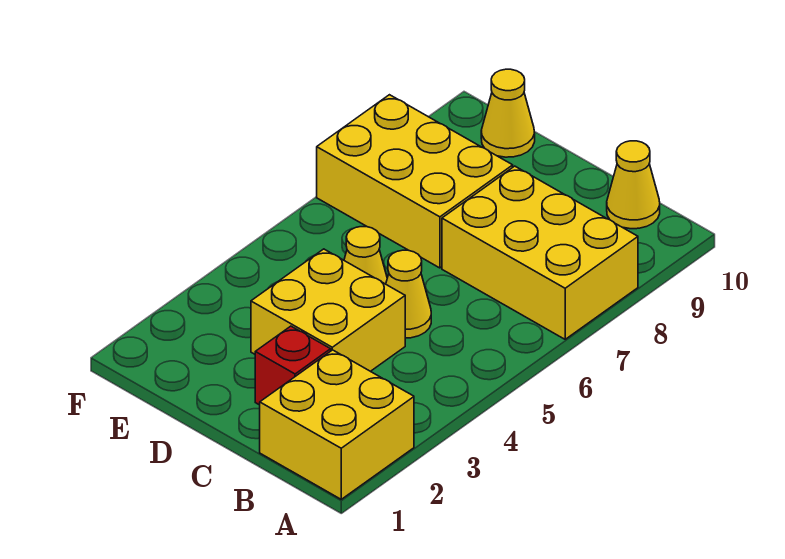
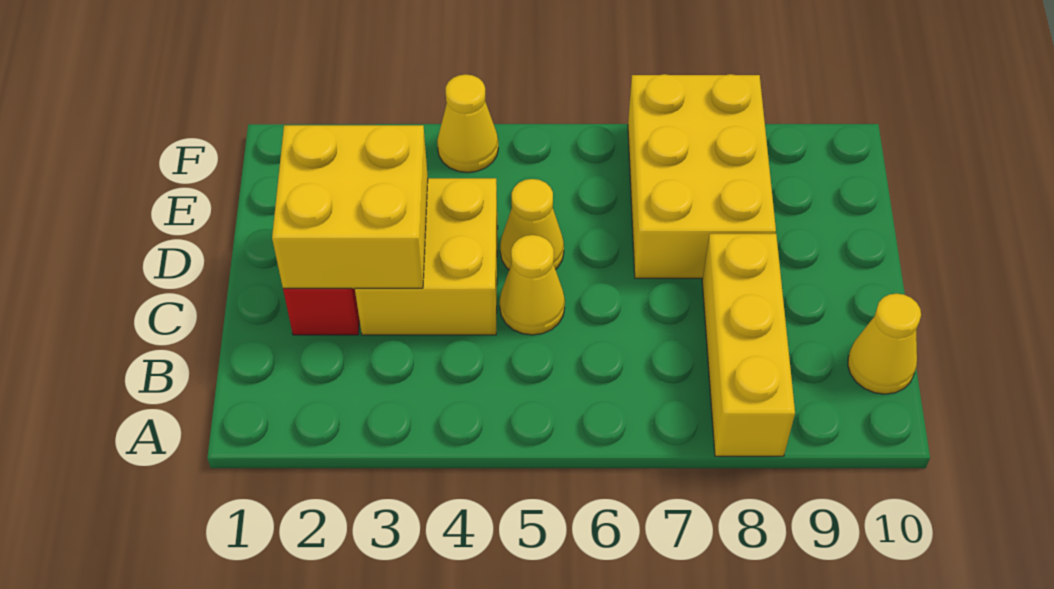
yellow brick A1:B2 level 1 -> yellow brick C2:D3 level 2
yellow brick A7:C8 level 1 -> yellow brick A8:C8 level 1
yellow cone E10 level 1 -> yellow cone F4 level 1

